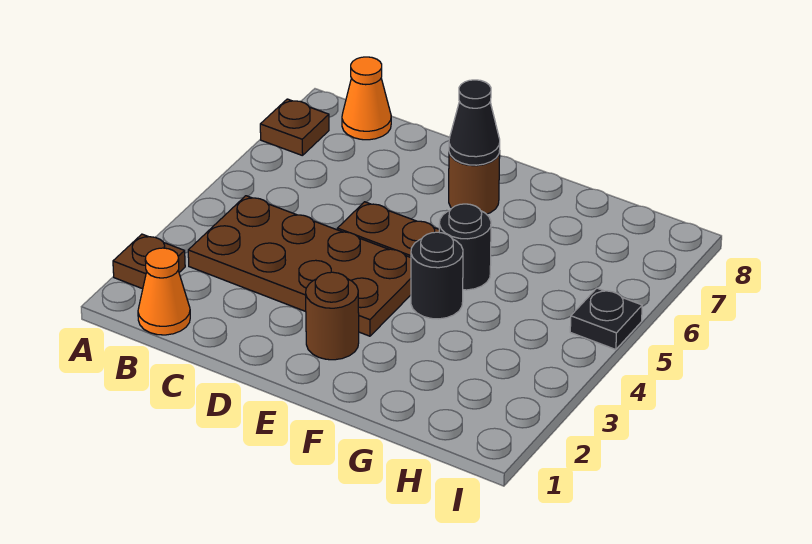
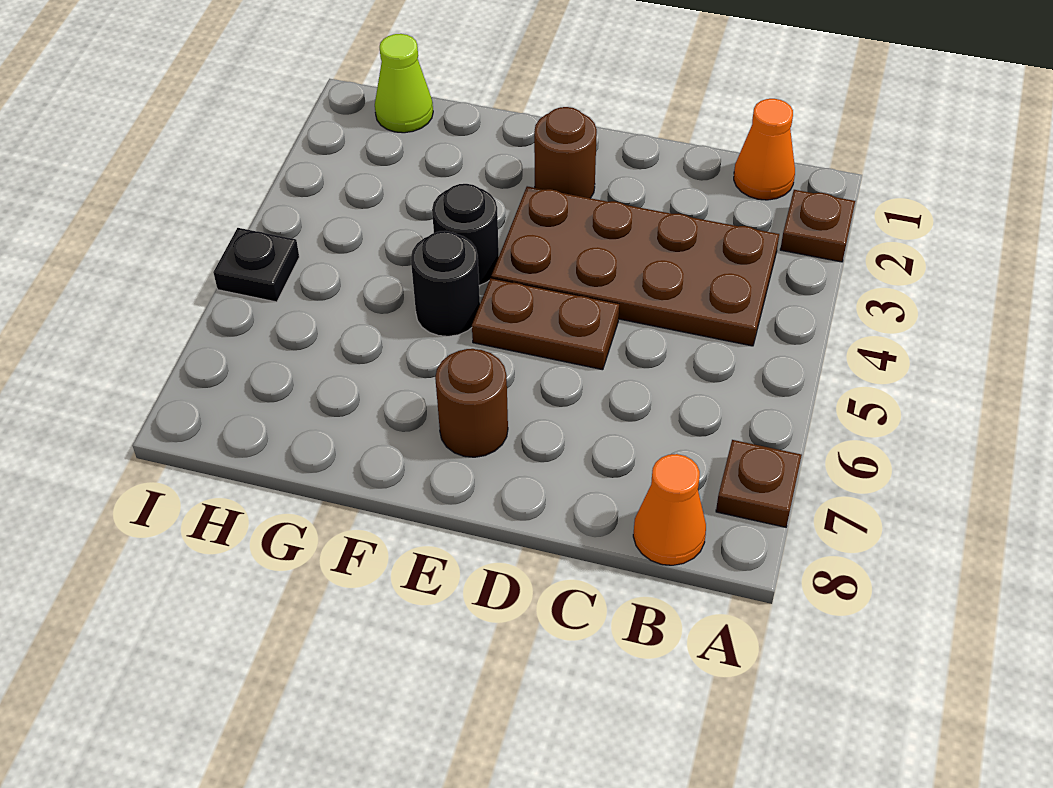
black cone E7 level 2 -> none
none -> lime cone H1 level 1

